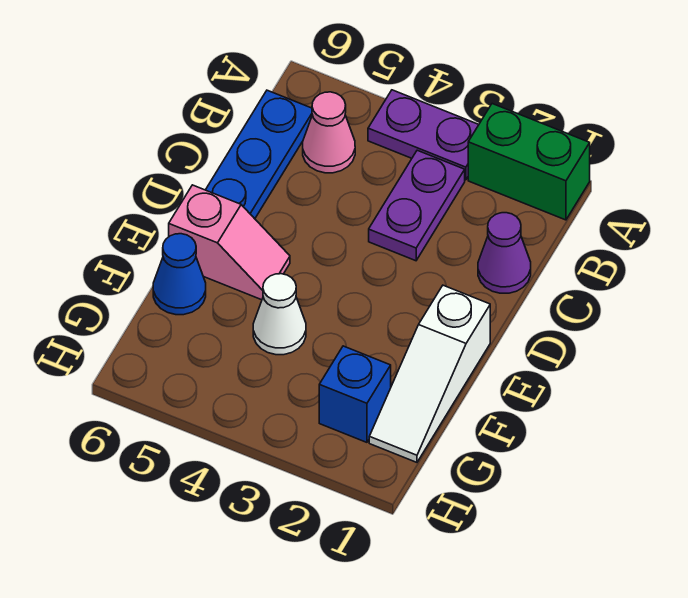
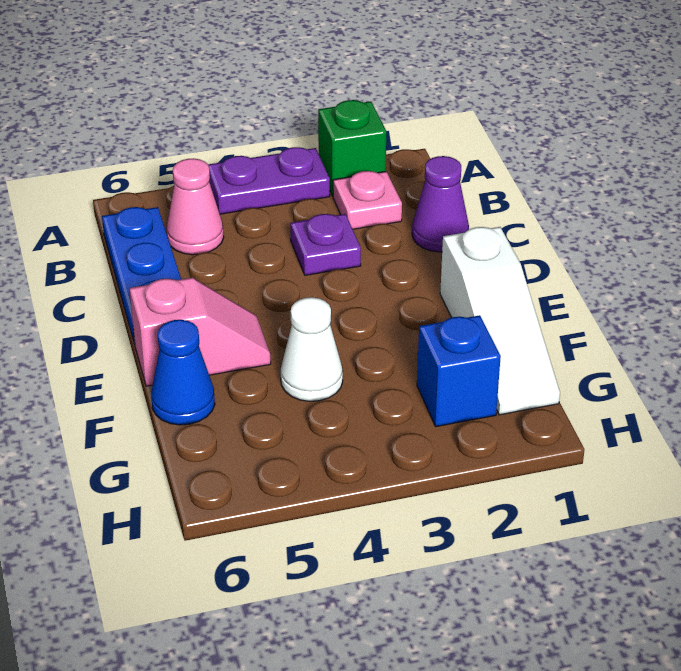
green brick A1:A2 level 1 -> green brick A2 level 1
none -> pink plate B2 level 1
purple plate B3:C3 level 1 -> purple plate C3 level 1

